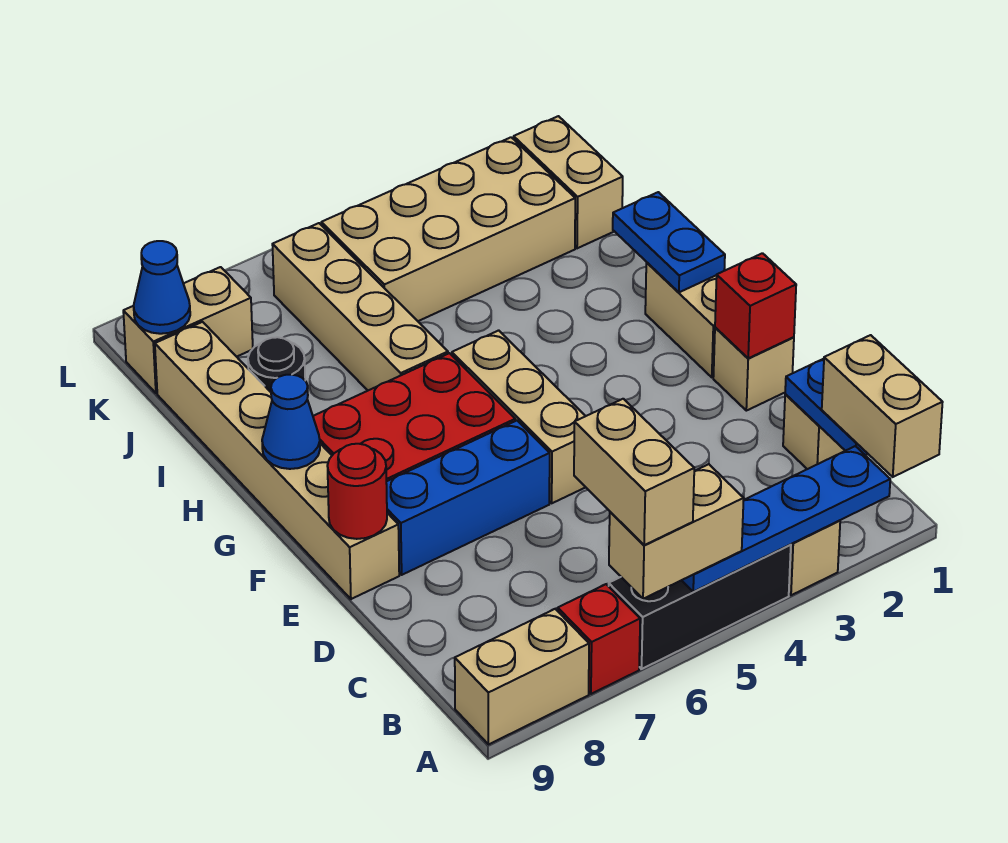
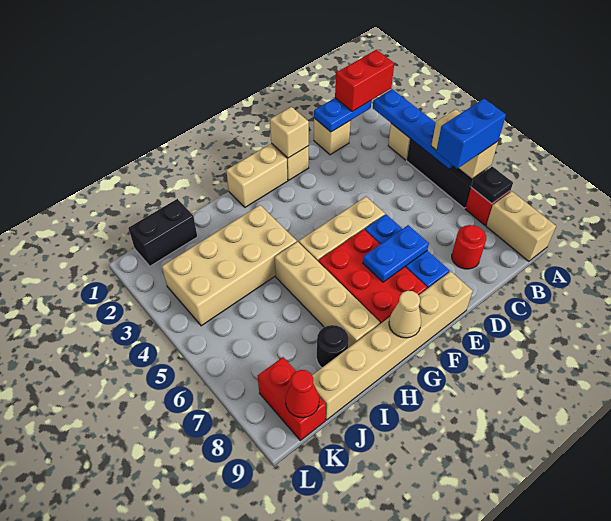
tan brick A1:B1 level 3 -> red brick A1:B1 level 3
tan brick A6:B6 level 4 -> blue brick A6:B6 level 4
none -> black plate A7 level 2
red brick E1 level 2 -> tan brick E1 level 2
red round brick E9 level 2 -> red round brick C8 level 1
blue plate G1:H1 level 2 -> blue plate E7:F7 level 2
blue cone G9 level 2 -> tan cone G9 level 2
tan brick H6:K6 level 1 -> tan brick H5:H8 level 1
tan brick J1:K1 level 1 -> black brick J1:K1 level 1
tan brick J2:K5 level 1 -> tan brick H3:K4 level 1
tan brick K8:K9 level 1 -> red brick K8:K9 level 1
blue cone K9 level 2 -> red cone K9 level 2

